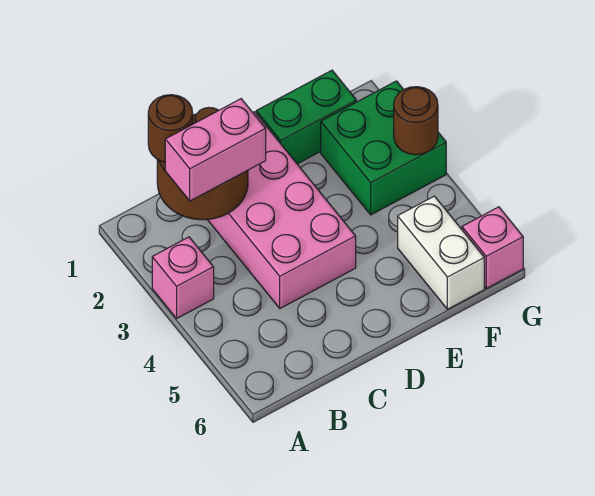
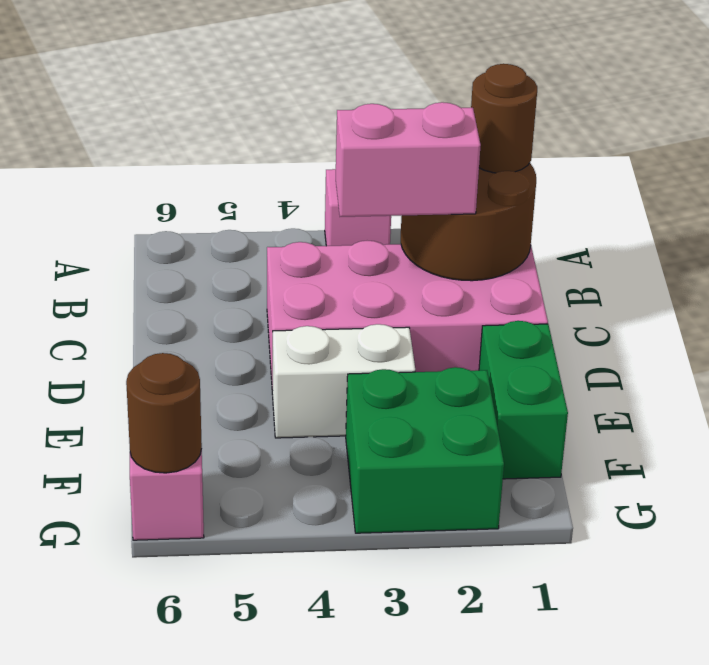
pink brick B2:C2 level 3 -> pink brick C2:C3 level 3
white brick F5:F6 level 1 -> white brick E3:E4 level 1
brown round brick G3 level 2 -> brown round brick G6 level 2

